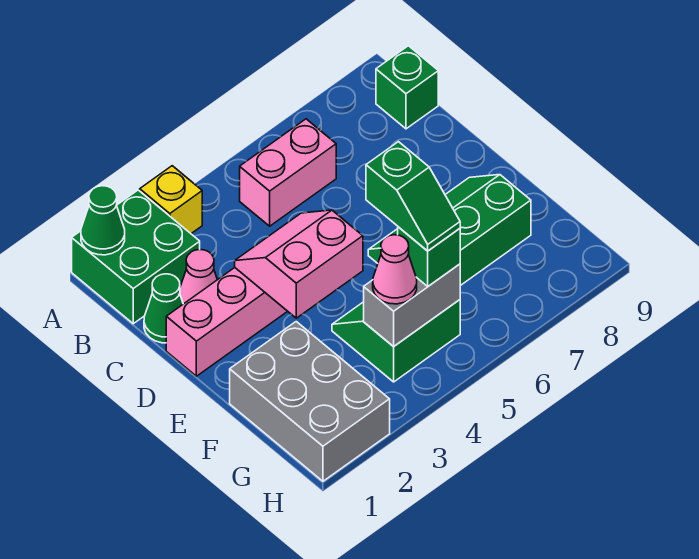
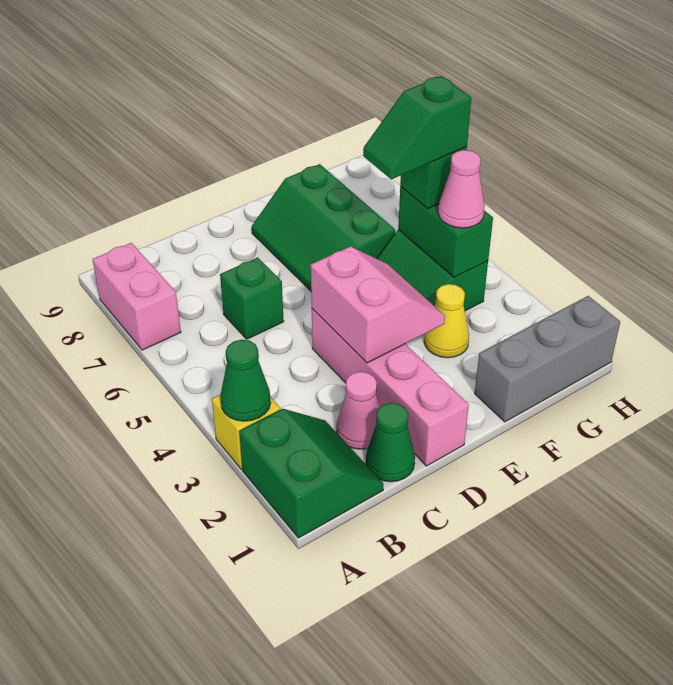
green brick A1:B2 level 1 -> green slope A1:B2 level 1 top A
green cone A1 level 2 -> green cone A3 level 2
pink brick B5:B6 level 1 -> pink brick A7:A8 level 1
green brick B9 level 1 -> green brick C6 level 1
pink slope D3:E4 level 2 top E -> pink slope D3:E4 level 2 top D
grey brick F1:H2 level 1 -> grey brick F1:H1 level 1
none -> yellow cone F3 level 1
green slope F5:G5 level 4 top F -> green slope F5:G5 level 4 top G
grey brick G4:G5 level 2 -> green brick G4:G5 level 2

